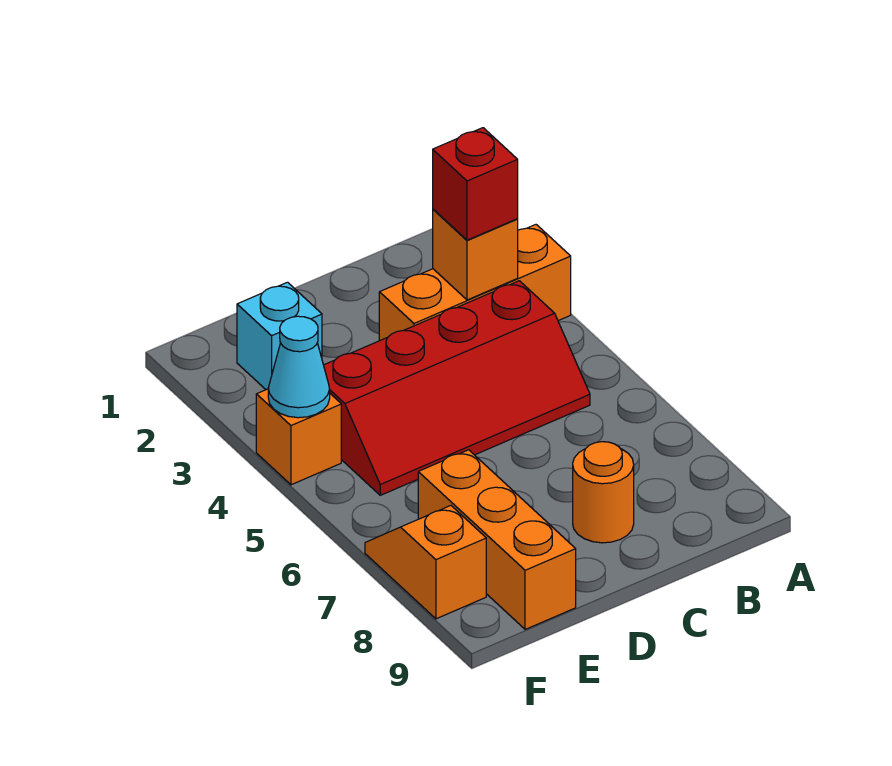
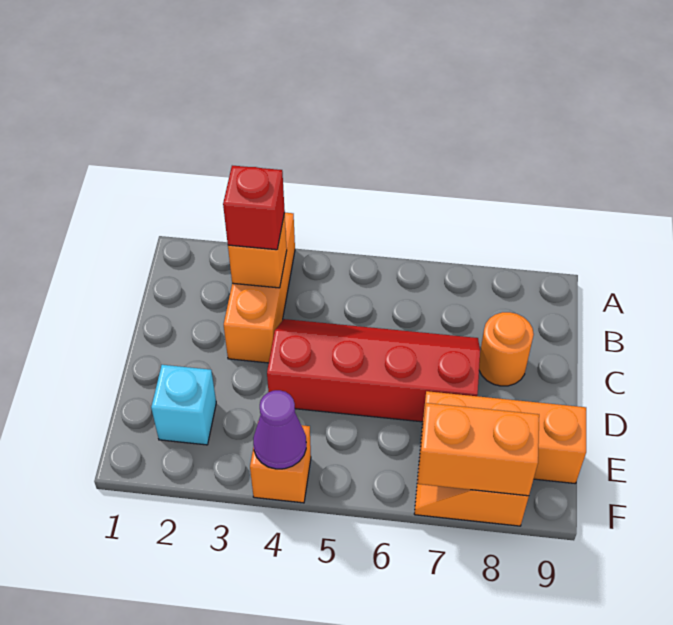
red slope B4:E5 level 1 top 4 -> red slope C4:D7 level 1 top D
cyan cone F4 level 2 -> purple cone F4 level 2
none -> orange brick F7:F8 level 2

